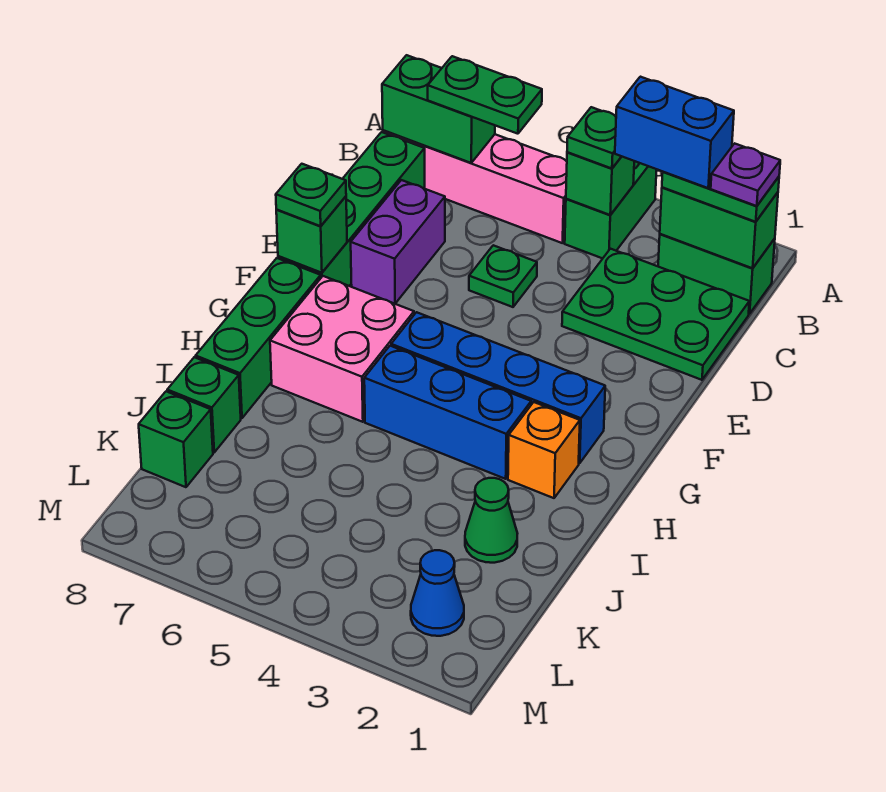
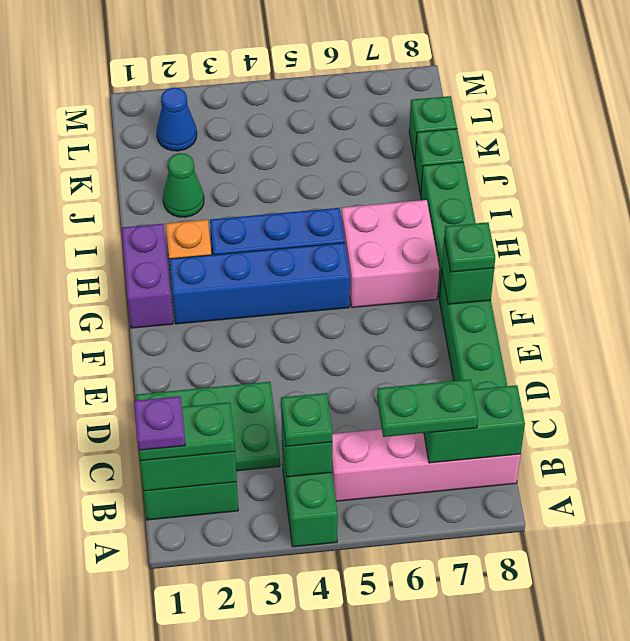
blue brick B2:B3 level 4 -> none
green plate D5 level 1 -> none
purple brick D7:E7 level 1 -> purple brick G1:H1 level 1

